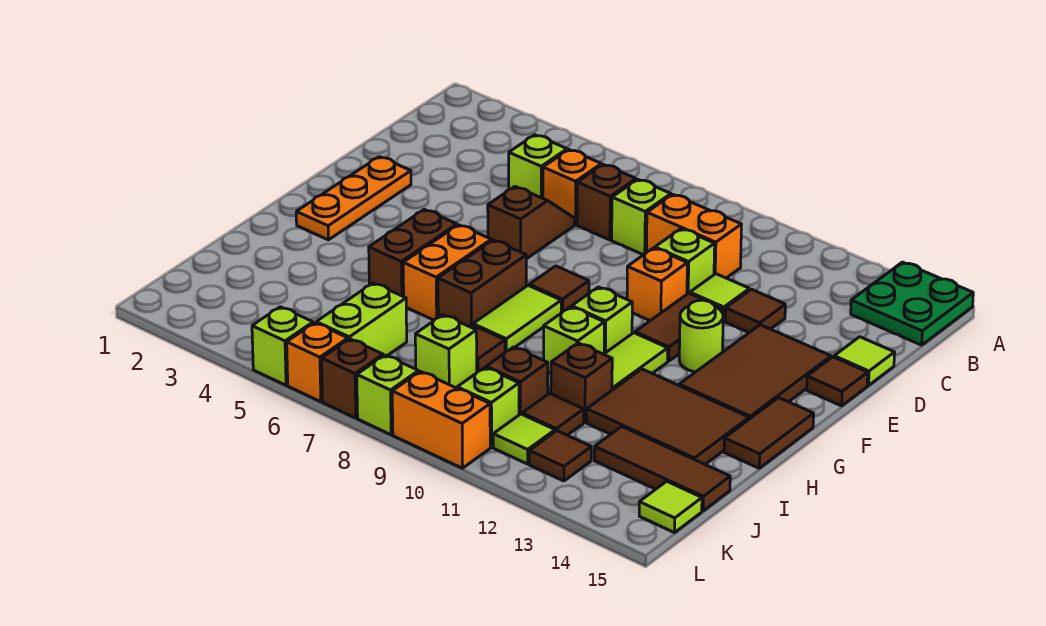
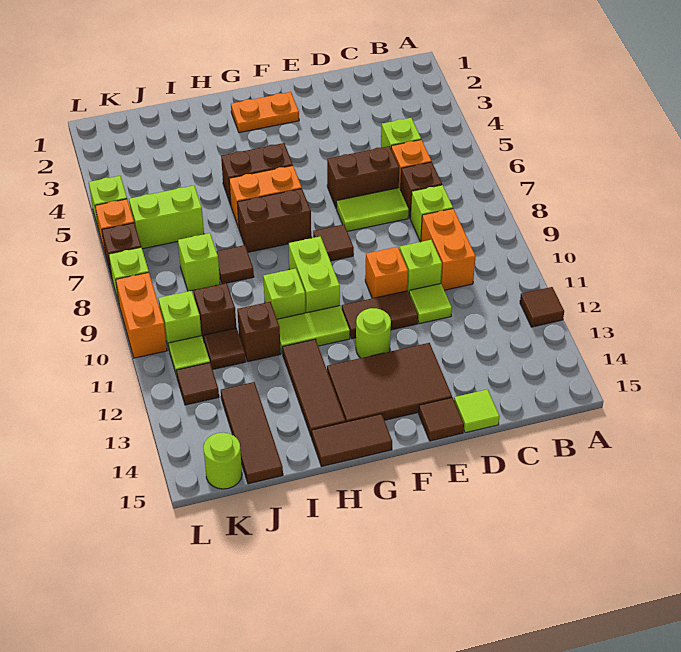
green plate A14:B15 level 1 -> none
brown slope D6:E6 level 1 top E -> brown brick D6:E6 level 1
brown tile D12 level 1 -> brown tile A12 level 1
orange plate E2:G2 level 1 -> orange plate F2:G2 level 1
lime tile G8:H8 level 1 -> lime tile D7:E7 level 1
lime brick G10 level 1 -> lime brick G9:G10 level 1
brown tile H12:I14 level 1 -> brown tile H12:H14 level 1
lime tile K15 level 1 -> lime round brick K15 level 1

